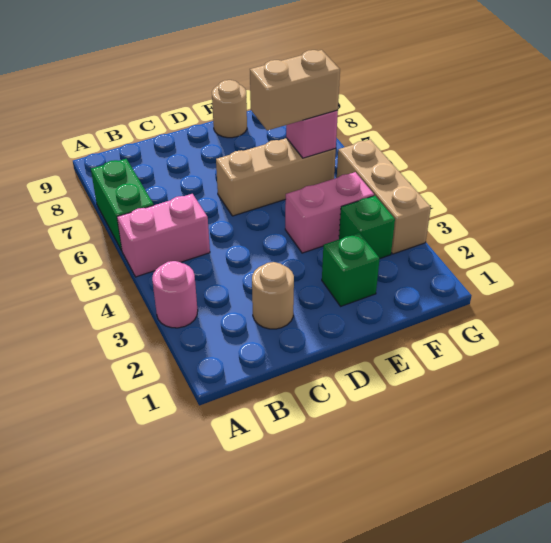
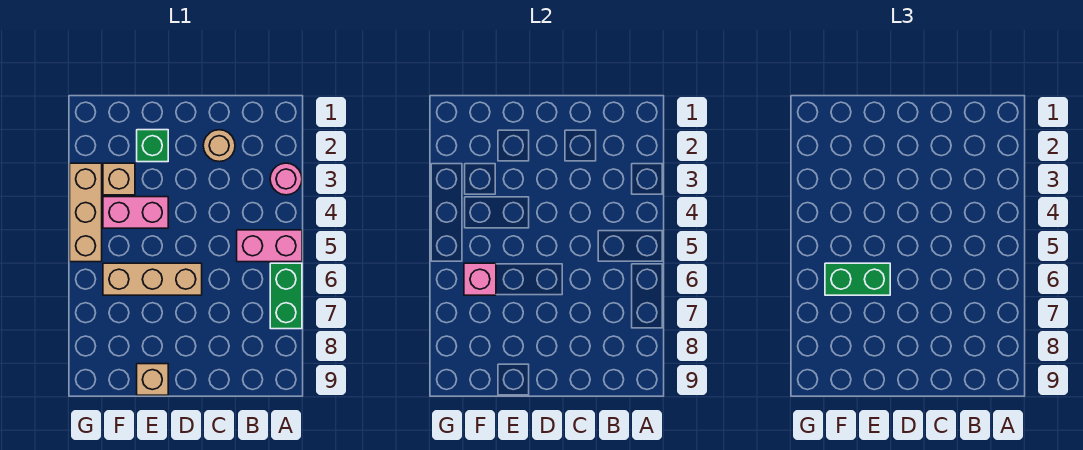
tan brick E6:F6 level 3 -> green brick E6:F6 level 3
tan round brick E9 level 1 -> tan brick E9 level 1
green brick F3 level 1 -> tan brick F3 level 1

